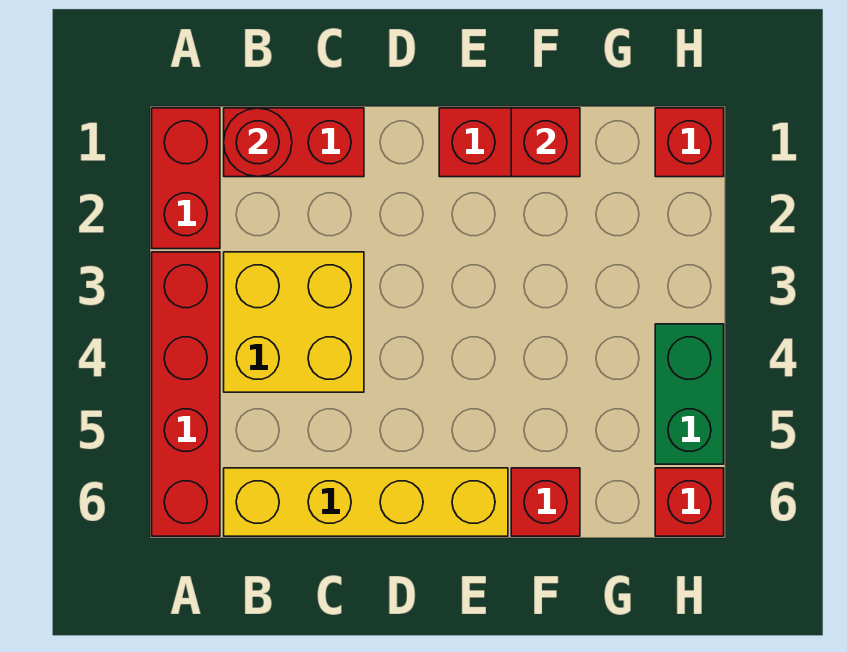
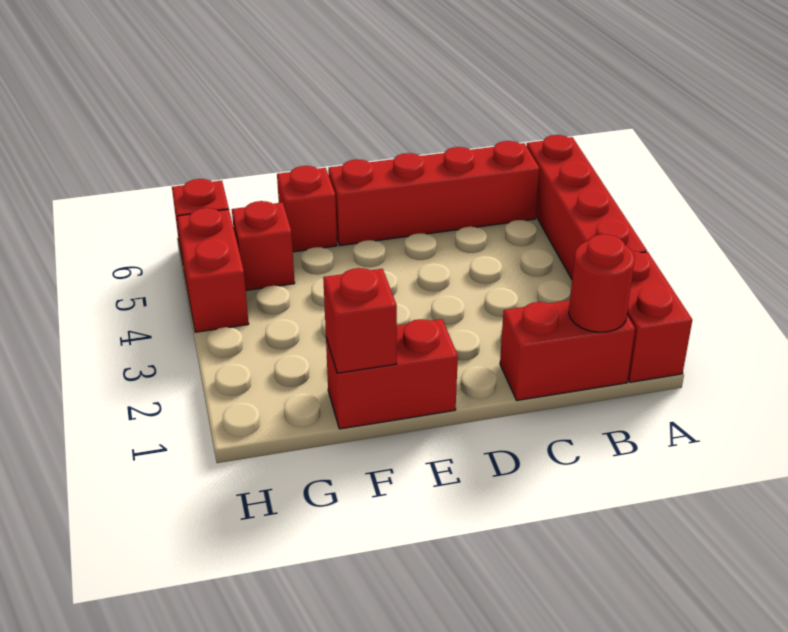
yellow brick B3:C4 level 1 -> none
yellow brick B6:E6 level 1 -> red brick B6:E6 level 1
red brick H1 level 1 -> red brick G5 level 1
green brick H4:H5 level 1 -> red brick H4:H5 level 1

